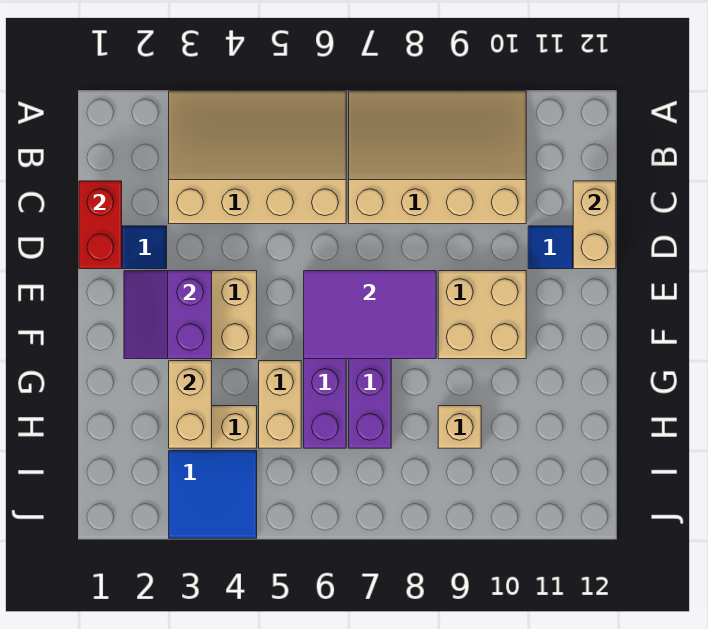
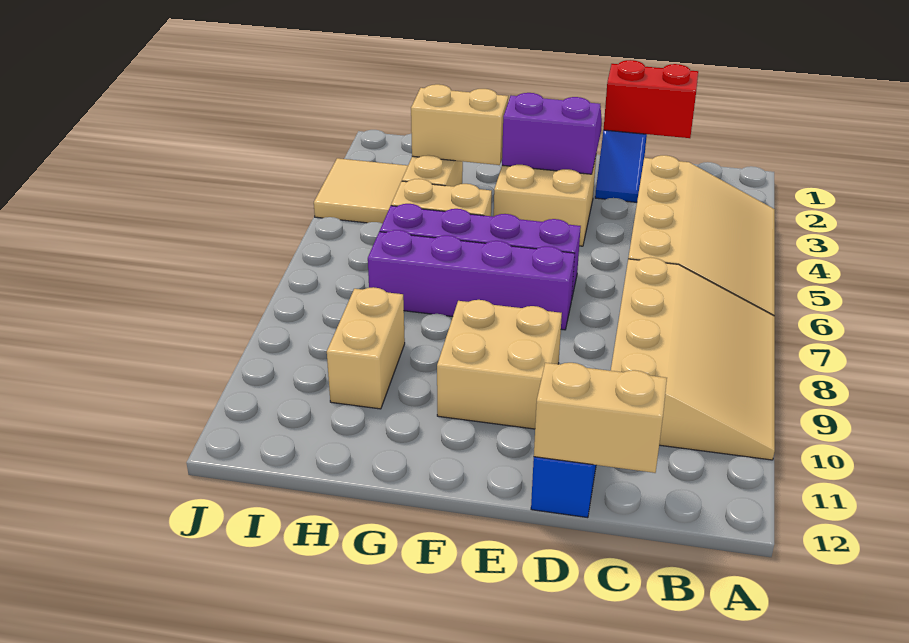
purple tile E6:F8 level 2 -> none
tan brick H9 level 1 -> tan brick H9:H10 level 1
blue tile I3:J4 level 1 -> tan tile I3:J4 level 1

